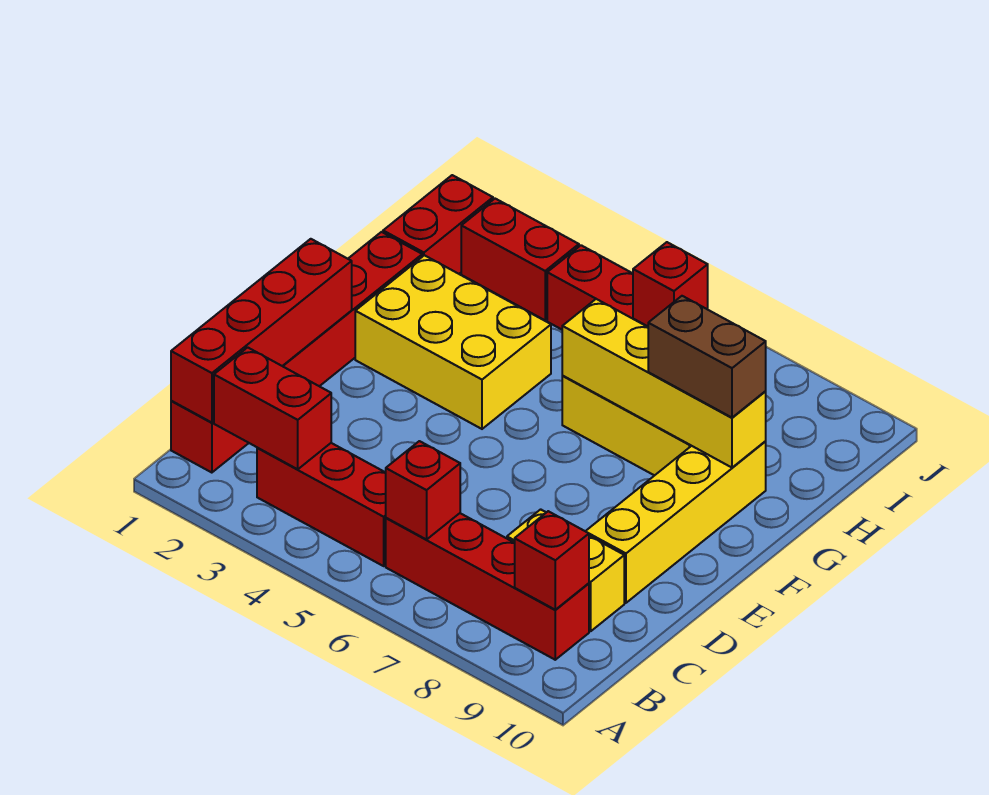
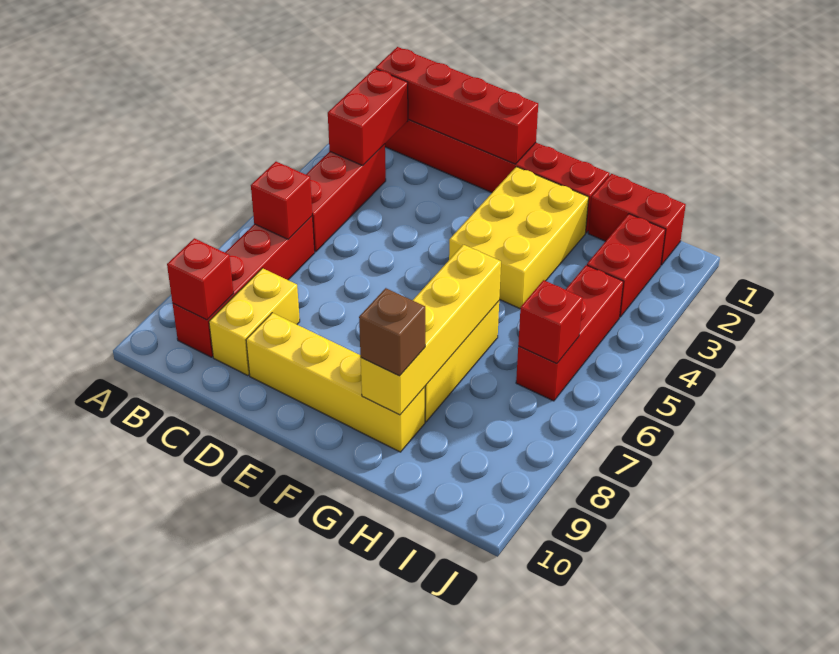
brown brick G8:G9 level 3 -> brown brick G9 level 3

